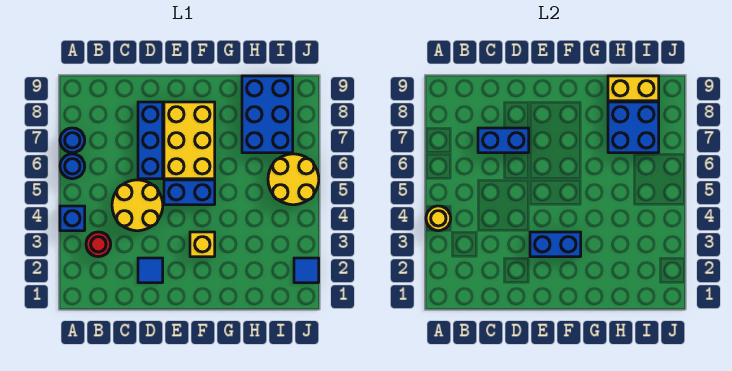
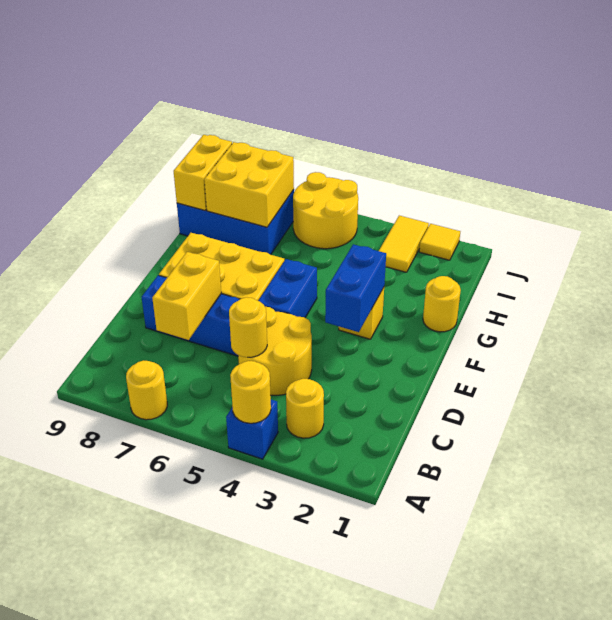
blue round brick A6 level 1 -> none
blue round brick A7 level 1 -> yellow round brick A7 level 1
red round brick B3 level 1 -> yellow round brick B3 level 1
none -> yellow round brick C5 level 2
blue brick C7:D7 level 2 -> yellow brick C7:D7 level 2
blue tile D2 level 1 -> none
none -> yellow round brick G1 level 1
blue brick H7:I8 level 2 -> yellow brick H7:I8 level 2
none -> yellow tile I3:J3 level 1
blue tile J2 level 1 -> yellow tile J2 level 1

